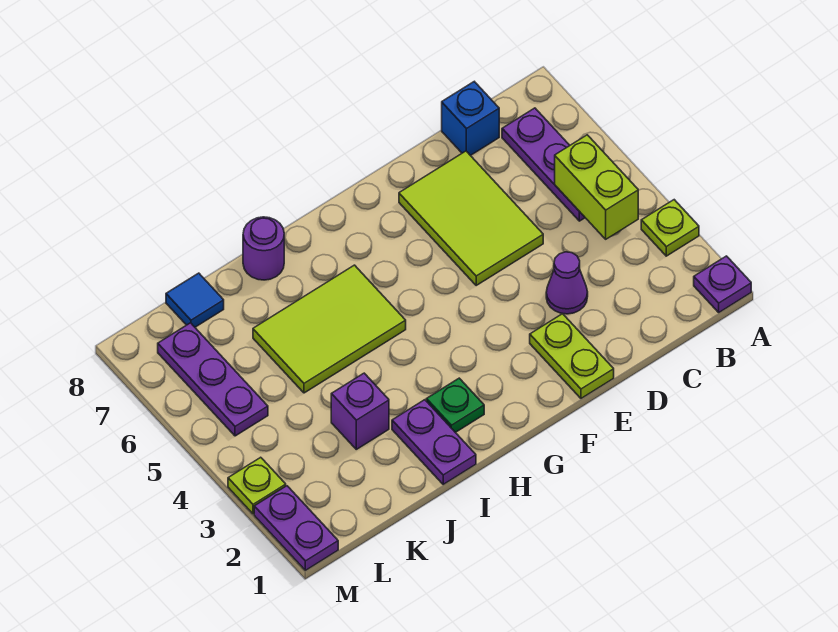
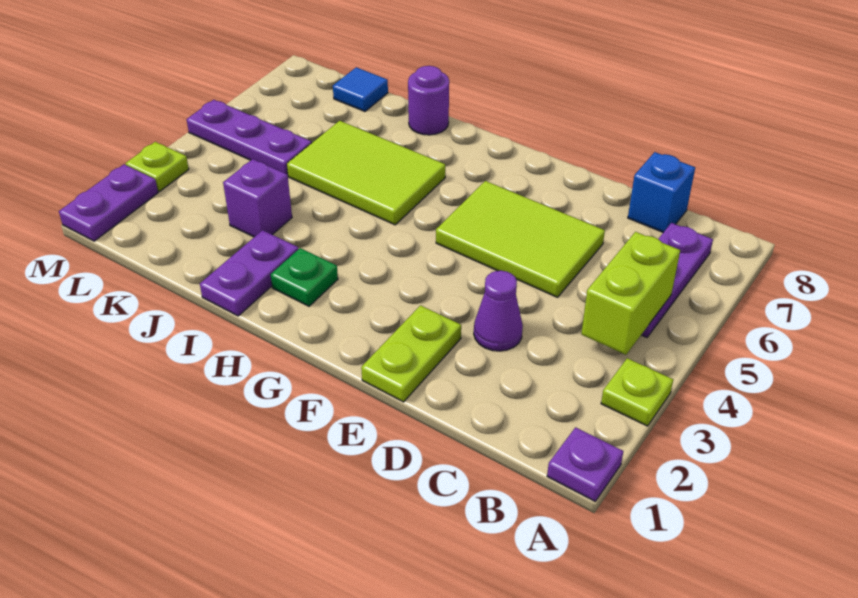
lime tile D5:E7 level 1 -> lime tile D5:F6 level 1
purple plate L5:L7 level 1 -> purple plate K5:M5 level 1

